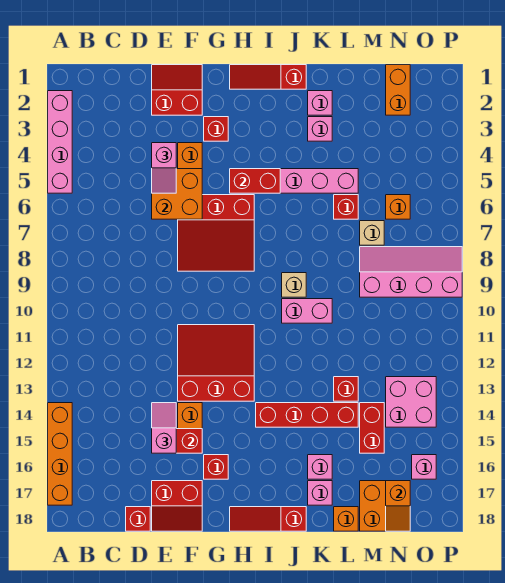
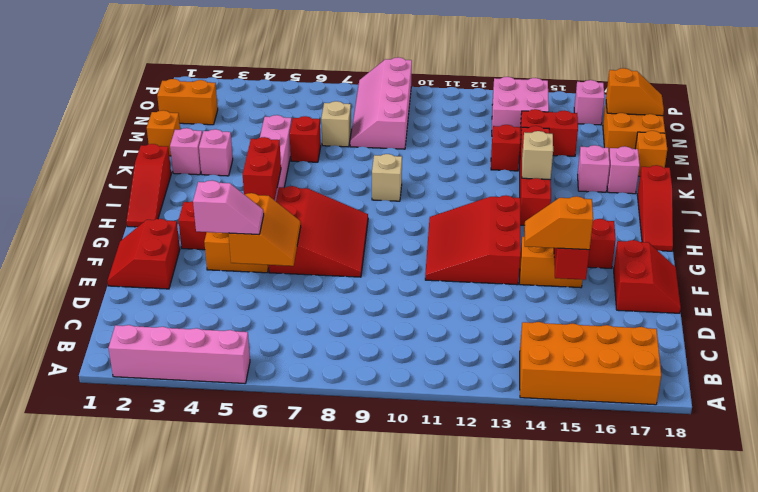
orange brick A14:A17 level 1 -> orange brick A14:B17 level 1
red brick D18 level 1 -> none
orange brick E5:F6 level 2 -> orange slope E5:F6 level 2 top 5
pink slope E14:E15 level 3 top 15 -> orange slope E14:E15 level 3 top 15
pink brick J10:K10 level 1 -> none
none -> tan brick J14 level 2
orange brick N6 level 1 -> orange brick L1 level 1

